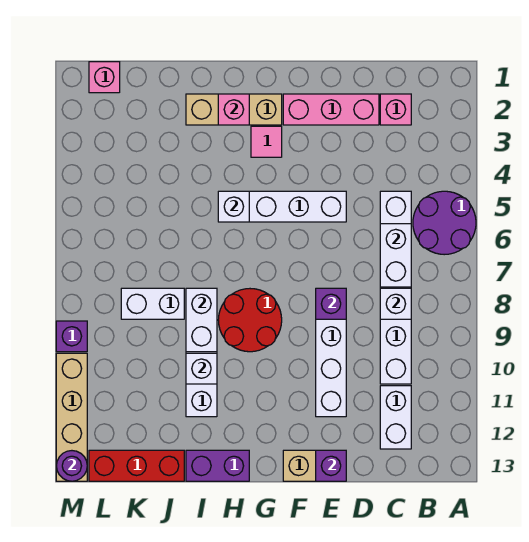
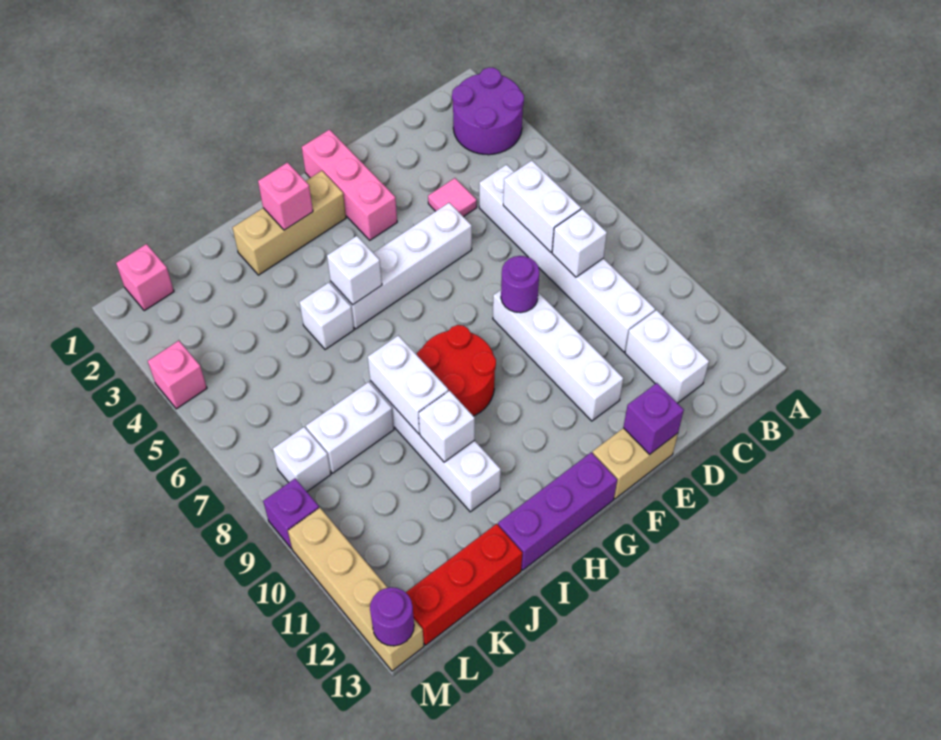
purple round brick A5:B6 level 1 -> purple round brick A2:B3 level 1
pink brick C2 level 1 -> pink brick M4 level 1
pink brick D2:F2 level 1 -> pink brick F1:F3 level 1
purple brick E8 level 2 -> purple round brick E8 level 2
pink tile G3 level 1 -> pink tile D4 level 1
purple brick H13:I13 level 1 -> purple brick G13:I13 level 1
none -> white brick I5 level 1
none -> white brick L8 level 1

